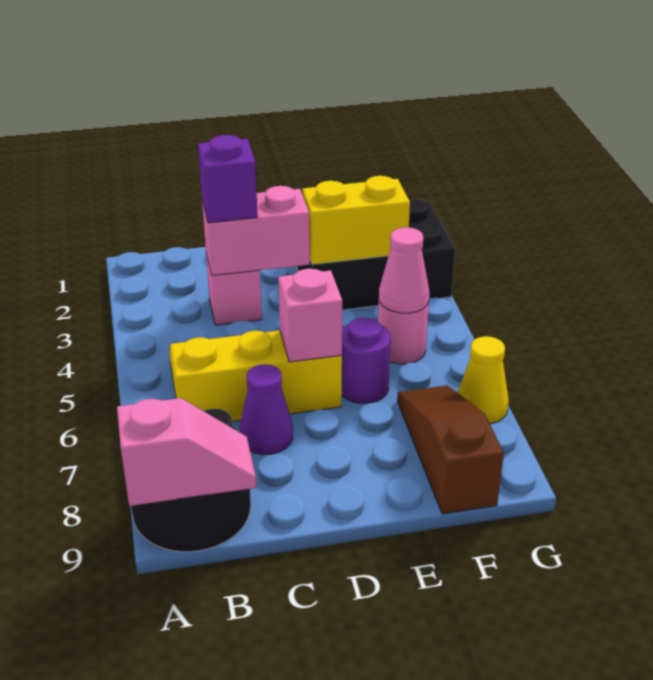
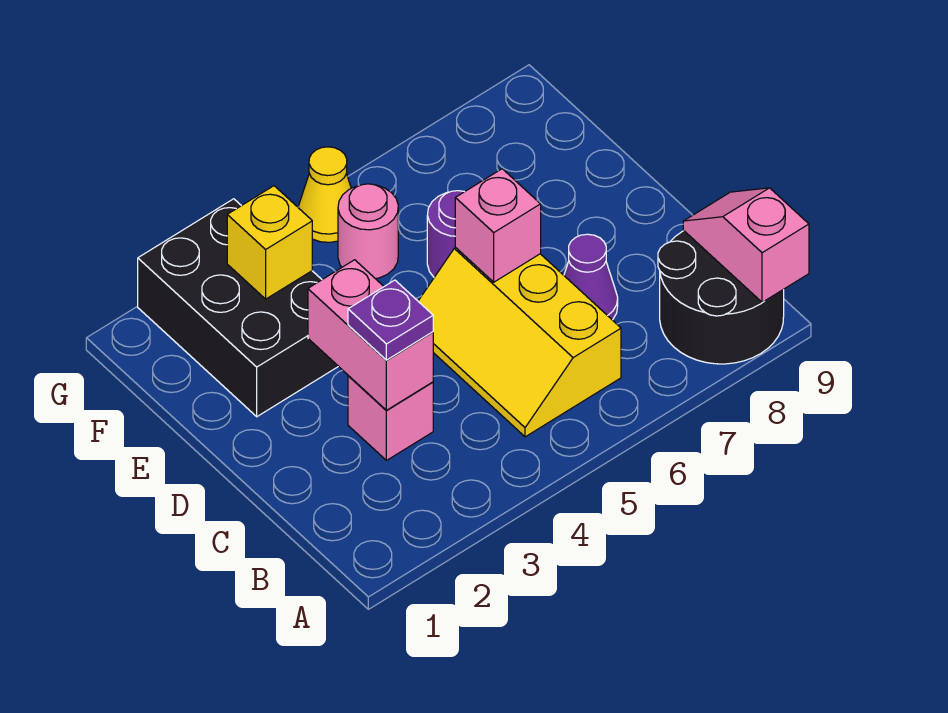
purple brick C3 level 3 -> purple plate C3 level 3
yellow brick E3:F3 level 2 -> yellow brick F3 level 2
pink cone F5 level 2 -> none
brown slope F7:F9 level 1 top 9 -> none
yellow cone G7 level 1 -> yellow cone G5 level 1

